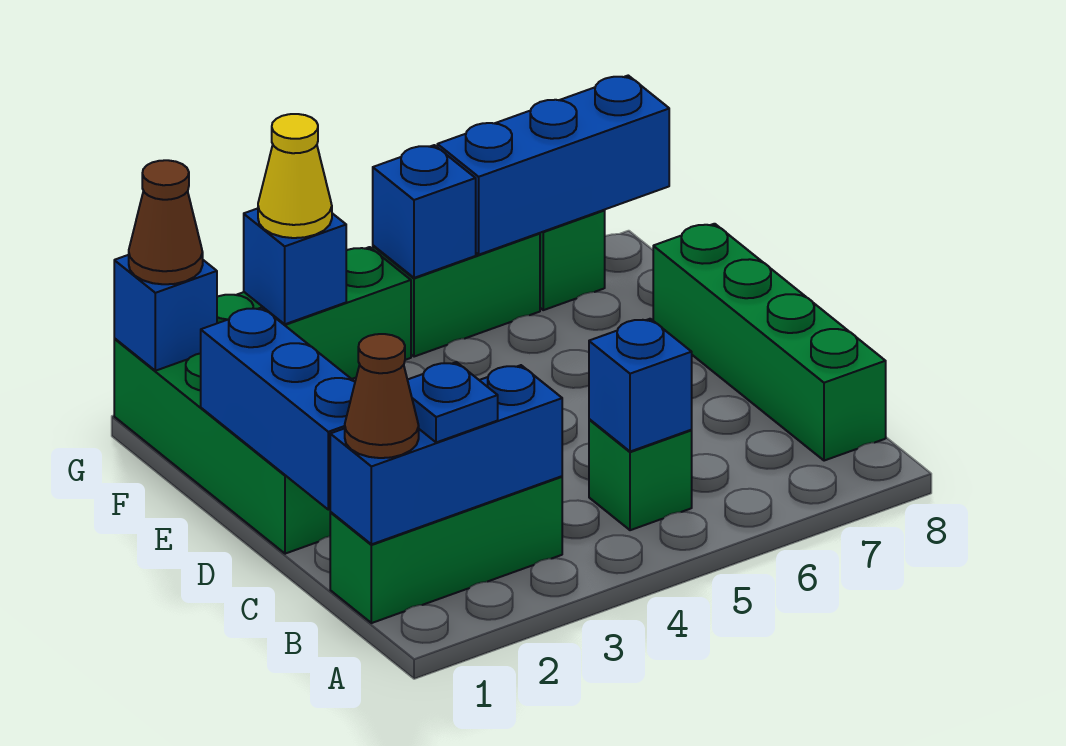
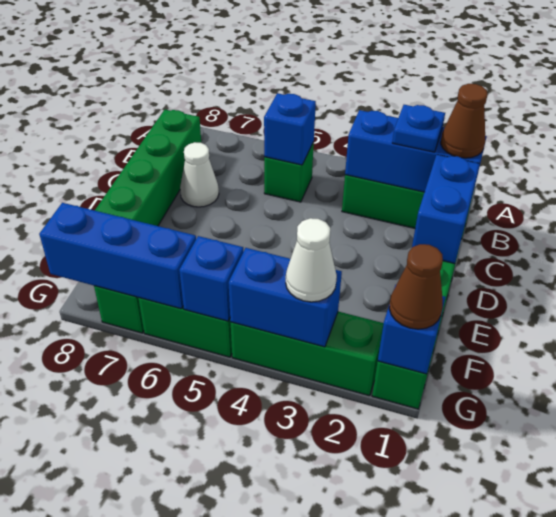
blue brick C1:E1 level 2 -> blue brick C1:D1 level 2
none -> white cone C7 level 1
blue brick G3 level 2 -> blue brick G3:G4 level 2
yellow cone G3 level 3 -> white cone G3 level 3

